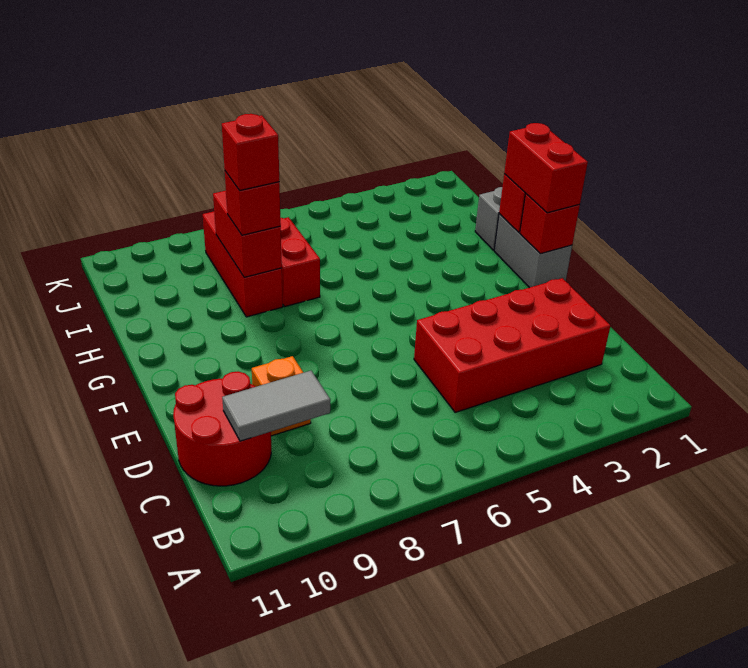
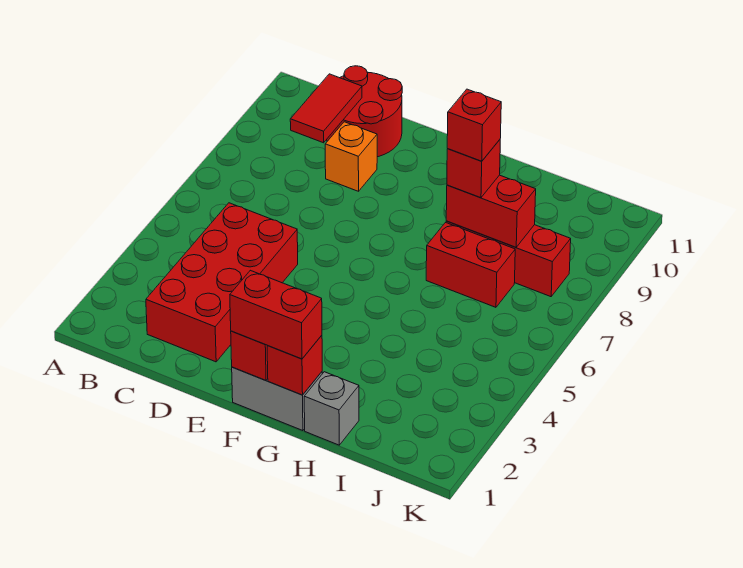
grey tile C9:C10 level 2 -> red tile C9:C10 level 2

